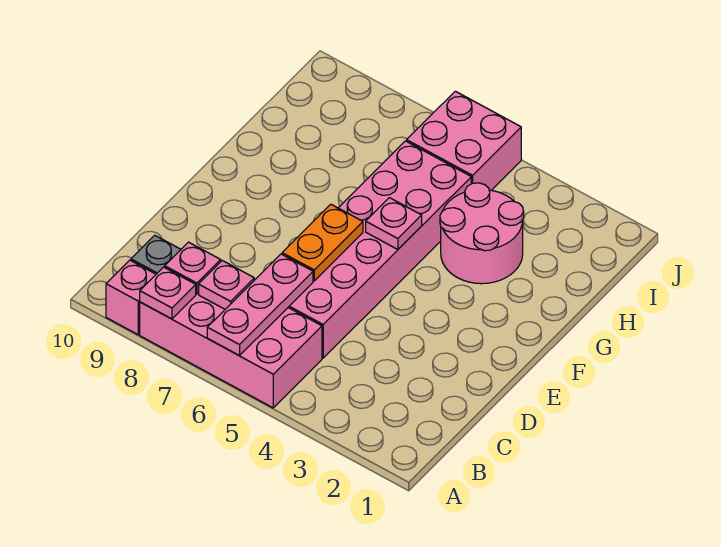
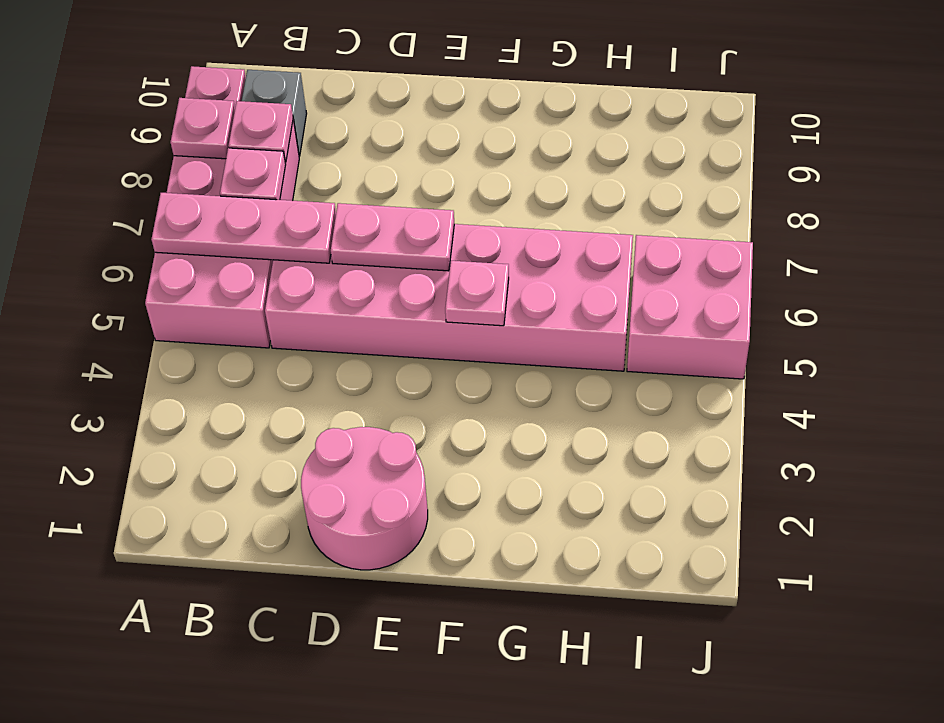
orange plate D6:E6 level 2 -> pink plate D6:E6 level 2
pink round brick G3:H4 level 1 -> pink round brick D1:E2 level 1

